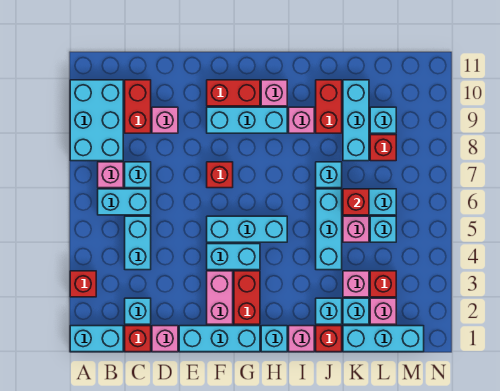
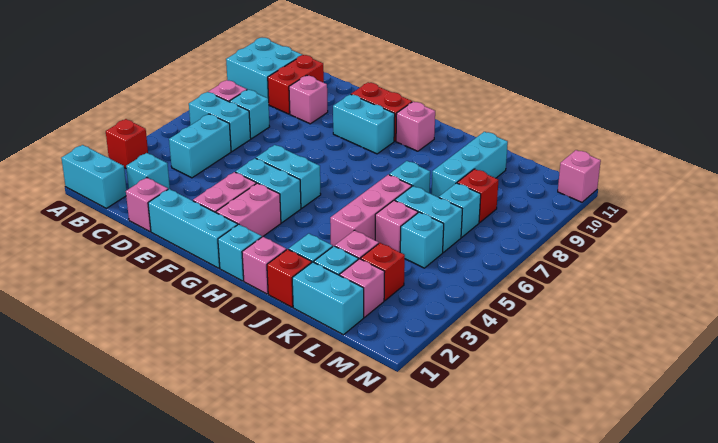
cyan brick A8:B10 level 1 -> cyan brick A9:B10 level 1
red brick C1 level 1 -> none
cyan brick F5:H5 level 1 -> cyan brick F5:G5 level 1
red brick F7 level 1 -> none
cyan brick F9:H9 level 1 -> cyan brick F9:G9 level 1
red brick G2:G3 level 1 -> pink brick G2:G3 level 1
pink brick I9 level 1 -> pink brick N11 level 1
cyan brick J4:J6 level 1 -> pink brick J4:J6 level 1
red brick J9:J10 level 1 -> none
cyan brick K1:M1 level 1 -> cyan brick K1:L1 level 1
red brick K6 level 2 -> none
cyan brick L9 level 1 -> cyan brick L7 level 1

